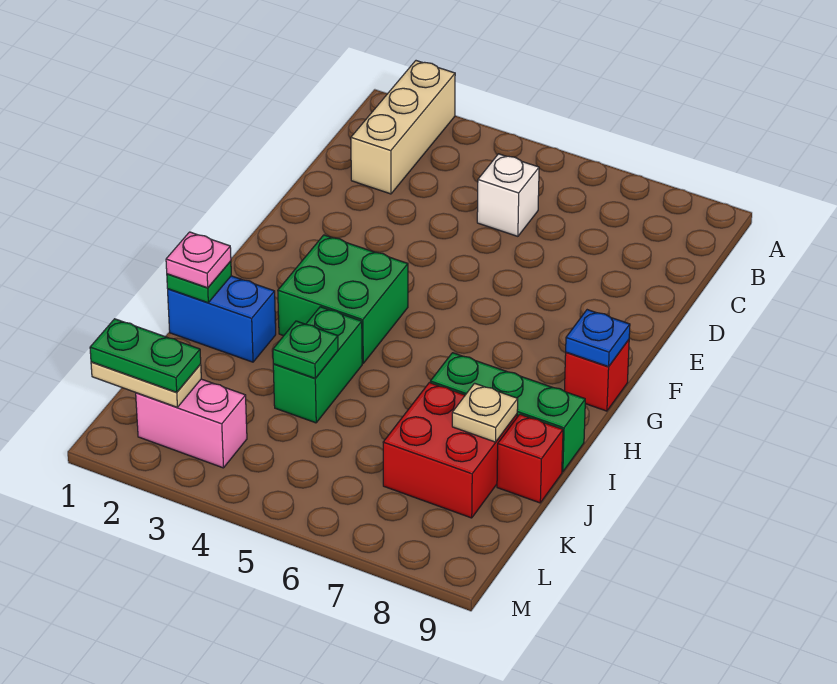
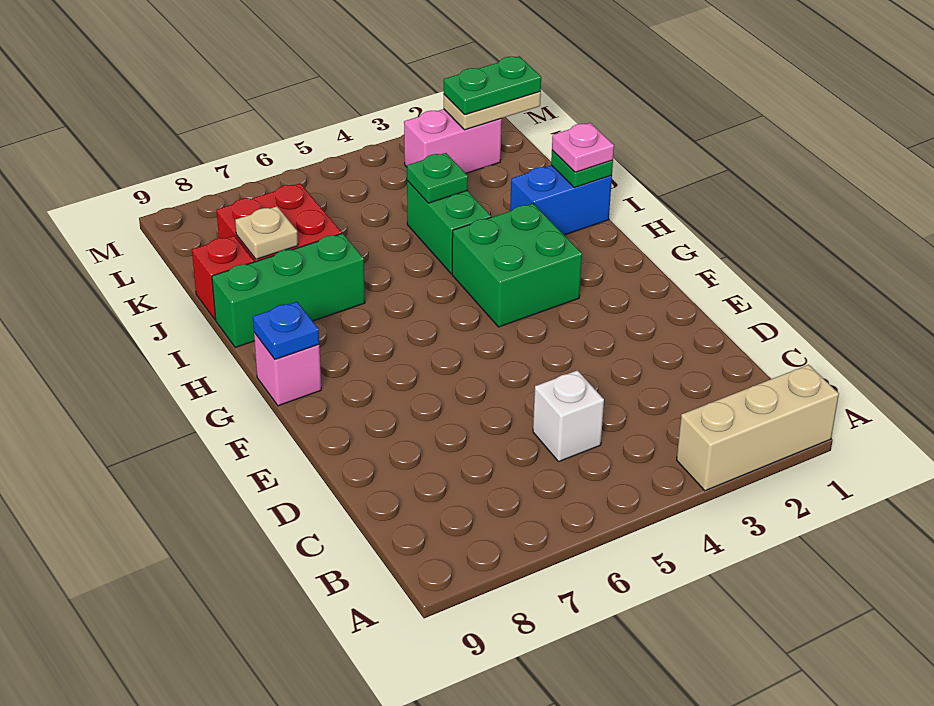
tan brick A2:C2 level 1 -> tan brick A1:A3 level 1
red brick G9 level 1 -> pink brick G9 level 1

